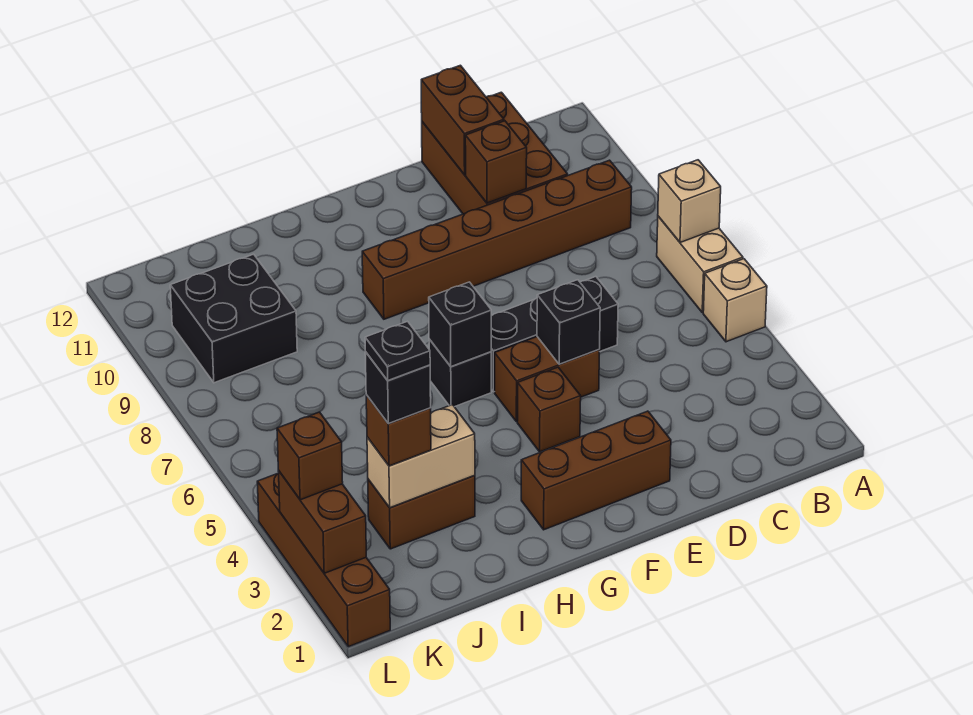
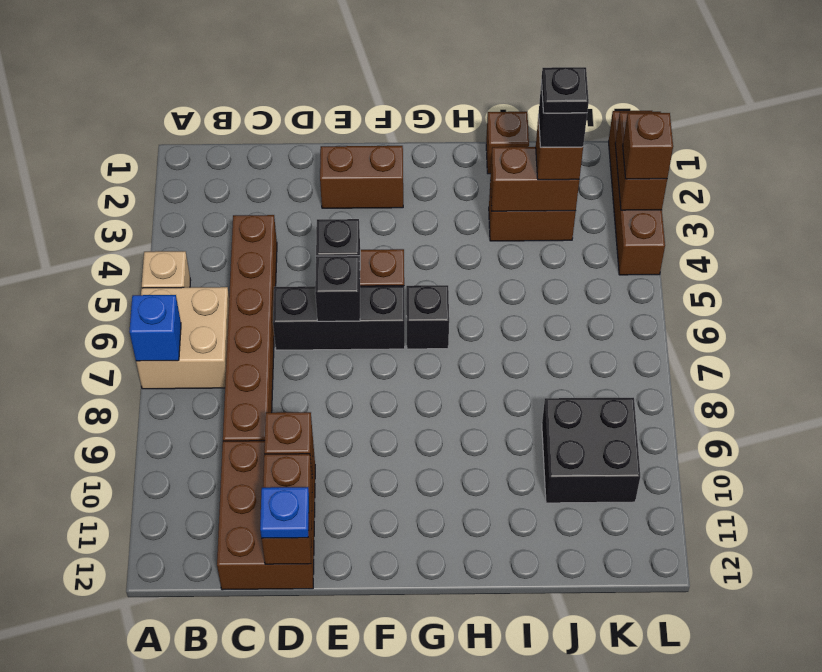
tan brick A6:A7 level 1 -> tan brick A6:B7 level 1
tan brick A7 level 2 -> blue brick A7 level 2
brown brick B9:G9 level 1 -> brown brick C4:C9 level 1
none -> blue plate D12 level 3
brown brick E2:G2 level 1 -> brown brick E2:F2 level 1
brown brick F4 level 1 -> brown brick I1 level 1
black brick G6 level 2 -> black brick E6 level 2
tan brick I3:J3 level 2 -> brown brick I3:J3 level 2

